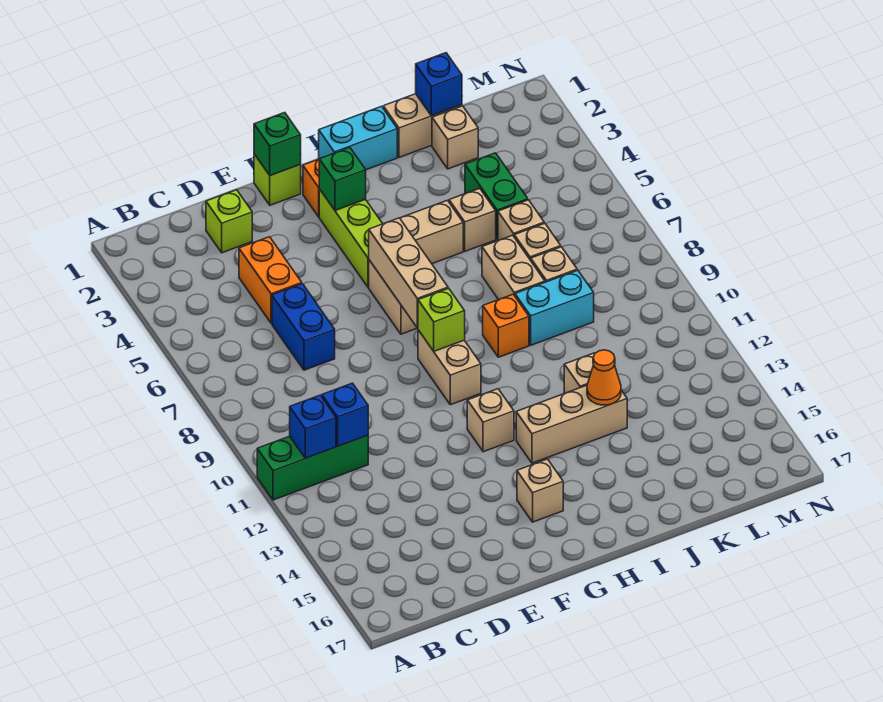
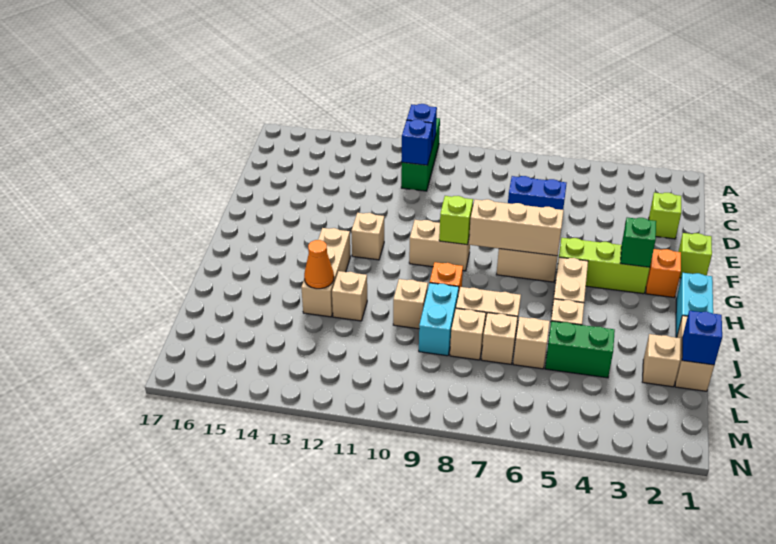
orange brick D4:D5 level 1 -> none
green brick F1 level 2 -> none
tan brick G15 level 1 -> tan brick J10 level 1

